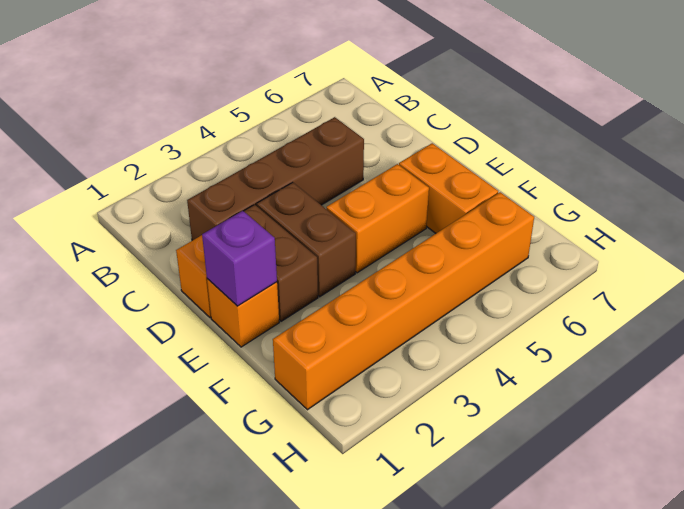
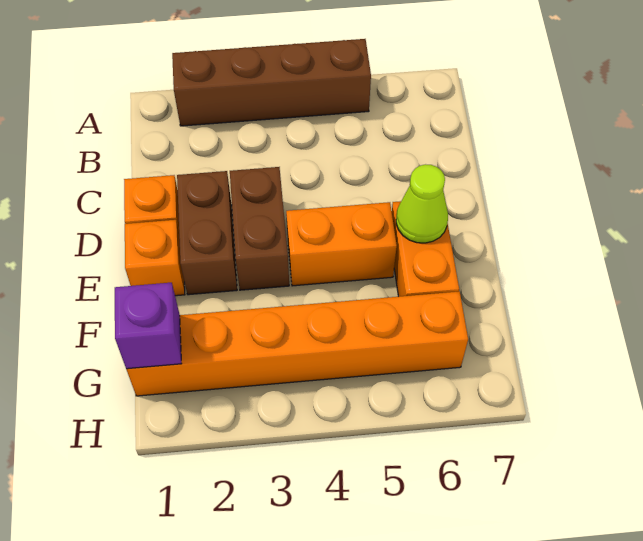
brown brick C2:C5 level 1 -> brown brick A2:A5 level 1
purple brick E1 level 2 -> purple brick G1 level 2
none -> lime cone E6 level 2

